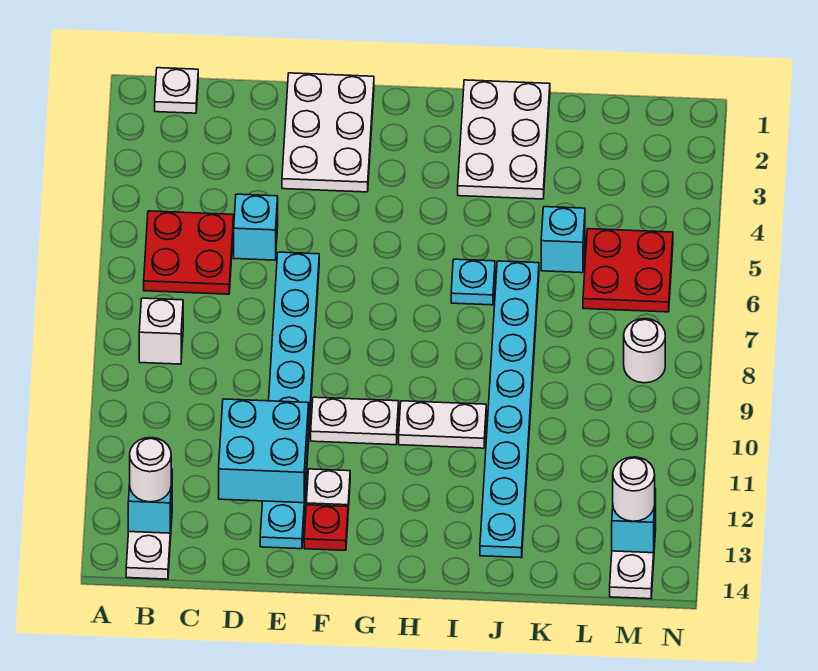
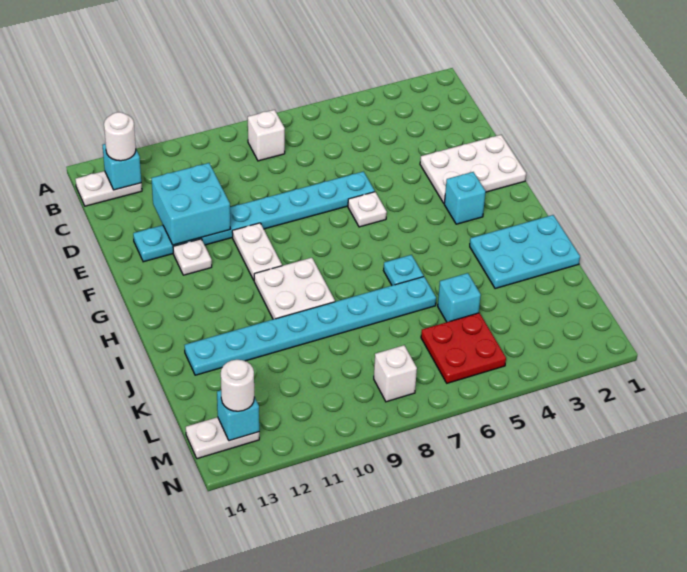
white plate B1 level 1 -> white plate F6 level 1
red plate B5:C6 level 1 -> none
cyan brick D5 level 1 -> cyan brick G3 level 1
red plate F13 level 1 -> none
white plate H10:I10 level 1 -> white plate H9:I10 level 1
white plate I1:J3 level 1 -> cyan plate I1:J3 level 1
white round brick M8 level 1 -> white brick M8 level 1

